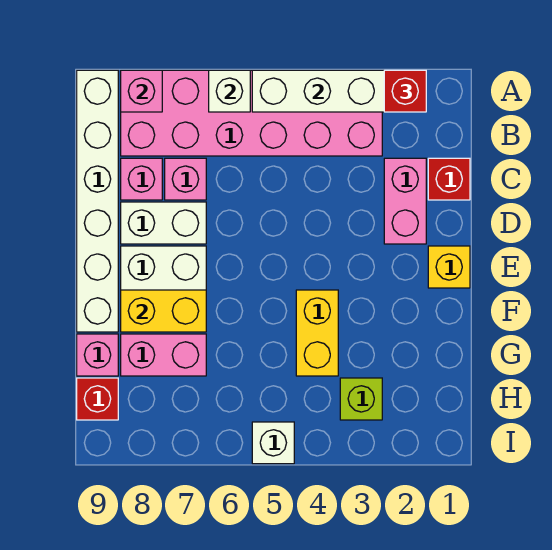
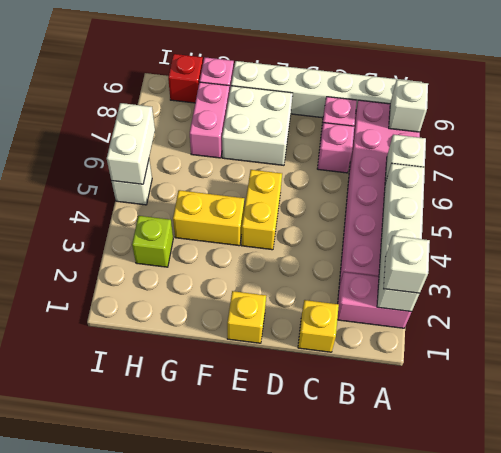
red brick A2 level 3 -> white brick A2 level 3
pink brick A8 level 2 -> white brick A8 level 2
red brick C1 level 1 -> yellow brick C1 level 1
pink brick C2:D2 level 1 -> pink brick A2:B2 level 1
white brick D7:D8 level 1 -> white brick I5:I6 level 2
yellow brick F7:F8 level 2 -> yellow brick E4:E5 level 1

